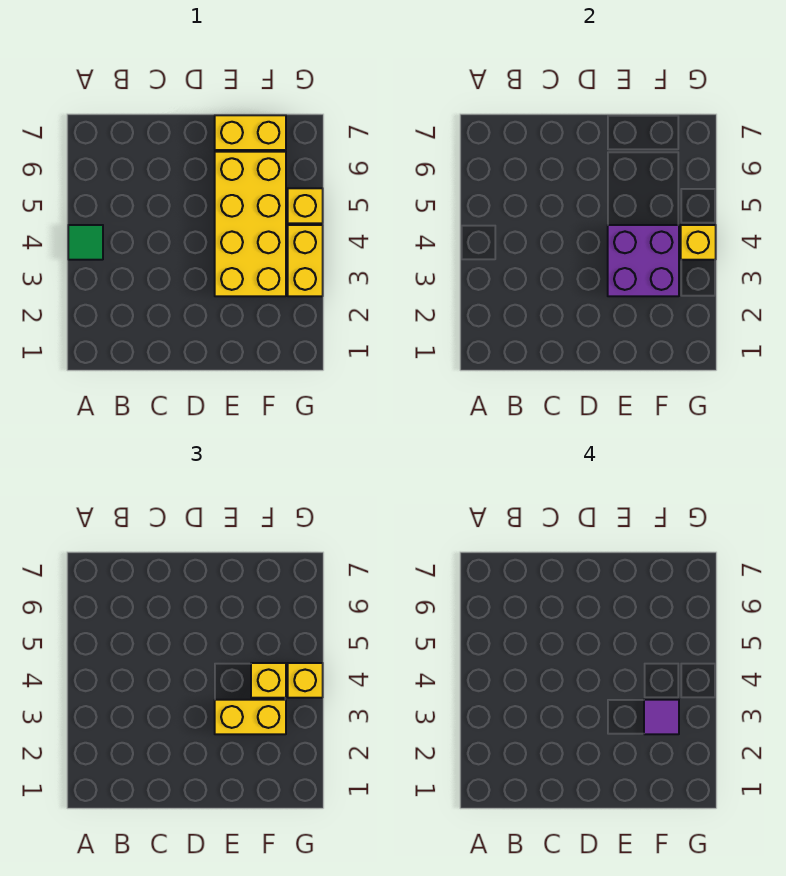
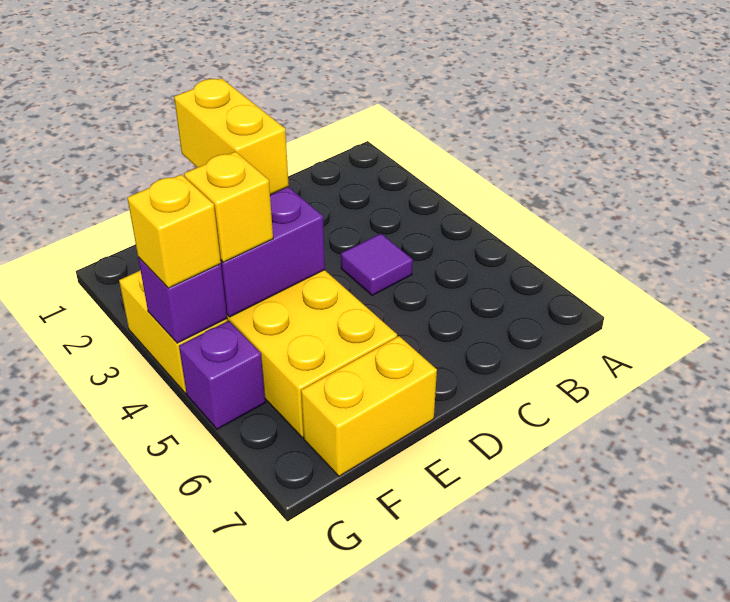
green tile A4 level 1 -> none
yellow brick E3:F3 level 3 -> yellow brick E2:E3 level 3
purple tile F3 level 4 -> purple tile C4 level 1
yellow brick G4 level 2 -> purple brick G4 level 2
yellow brick G5 level 1 -> purple brick G5 level 1

